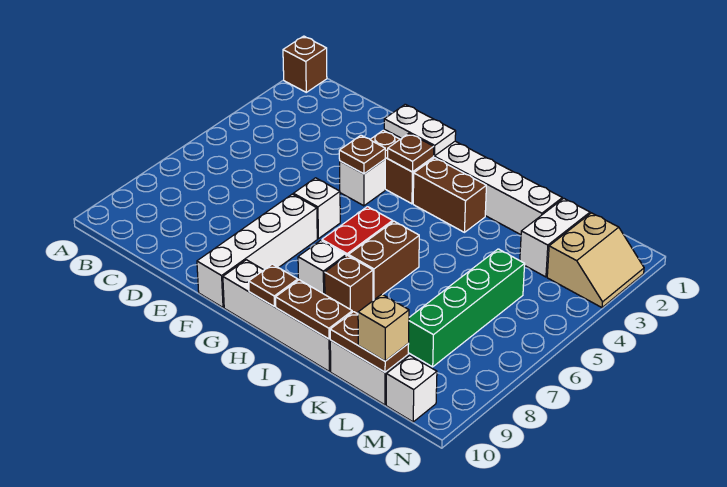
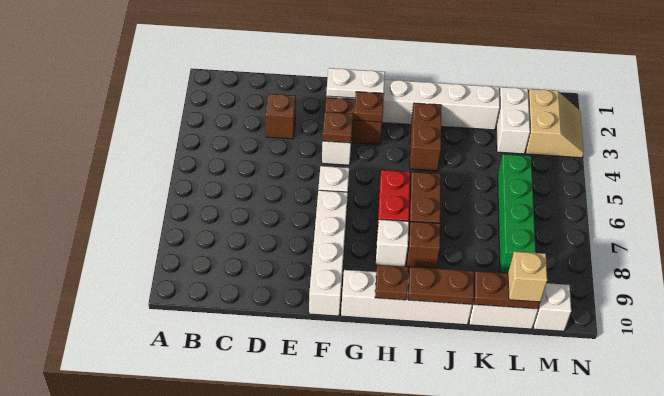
brown brick A1 level 1 -> brown brick D3 level 1
brown brick H3:I3 level 1 -> brown brick I3:I4 level 1

